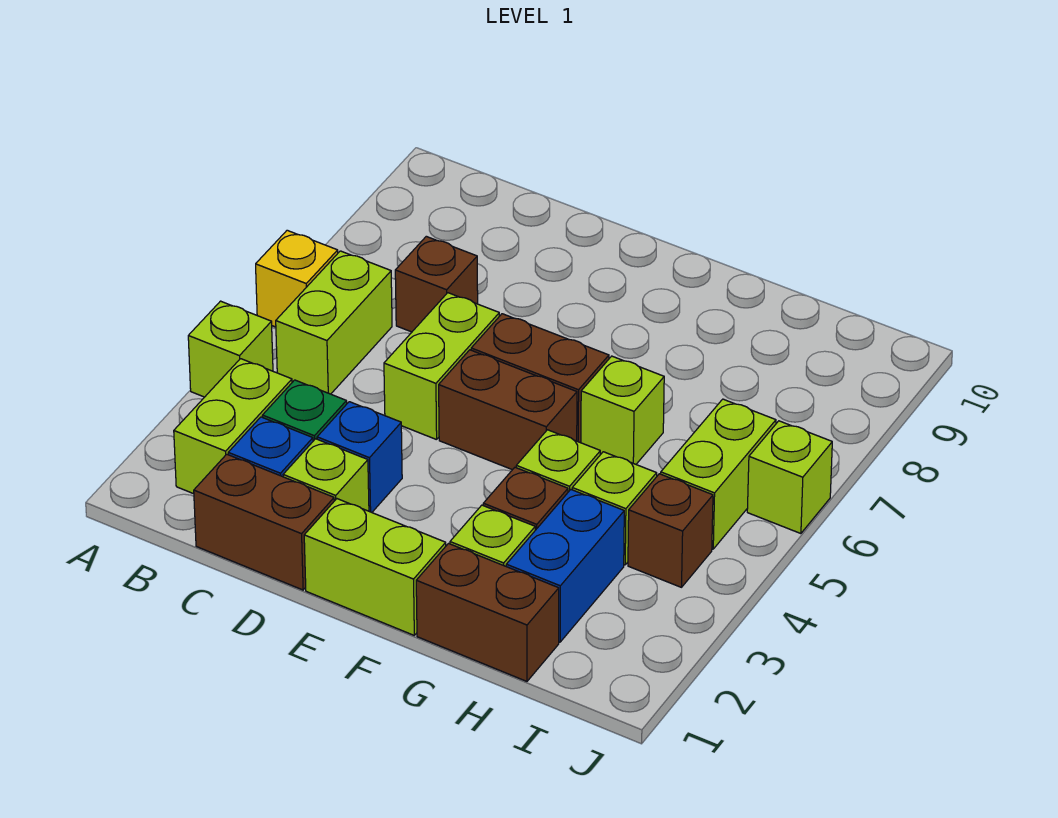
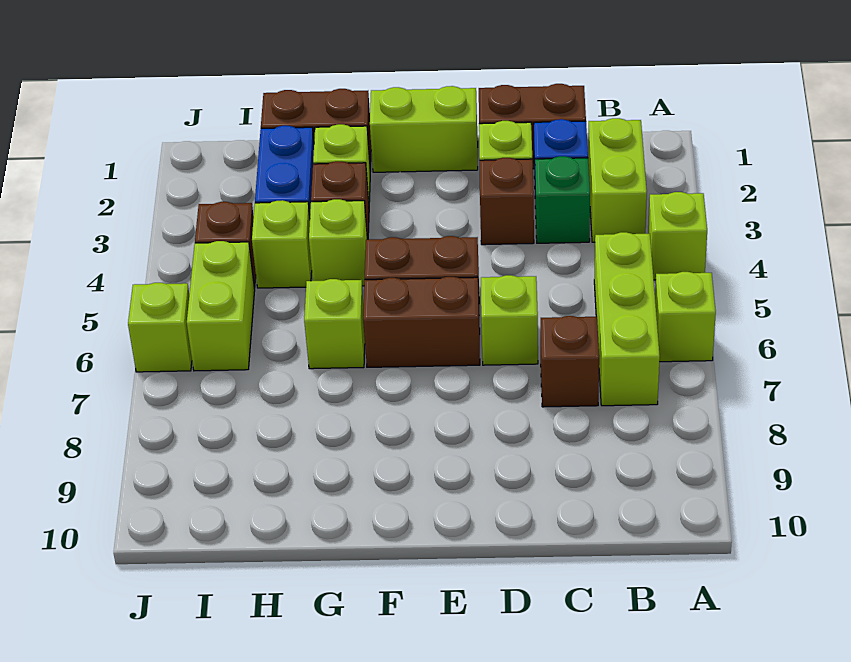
yellow brick A6 level 1 -> lime brick A6 level 1
lime brick B5:B6 level 1 -> lime brick B5:B7 level 1
blue brick D3 level 1 -> brown brick D3 level 1
lime brick D5:D6 level 1 -> lime brick D6 level 1

